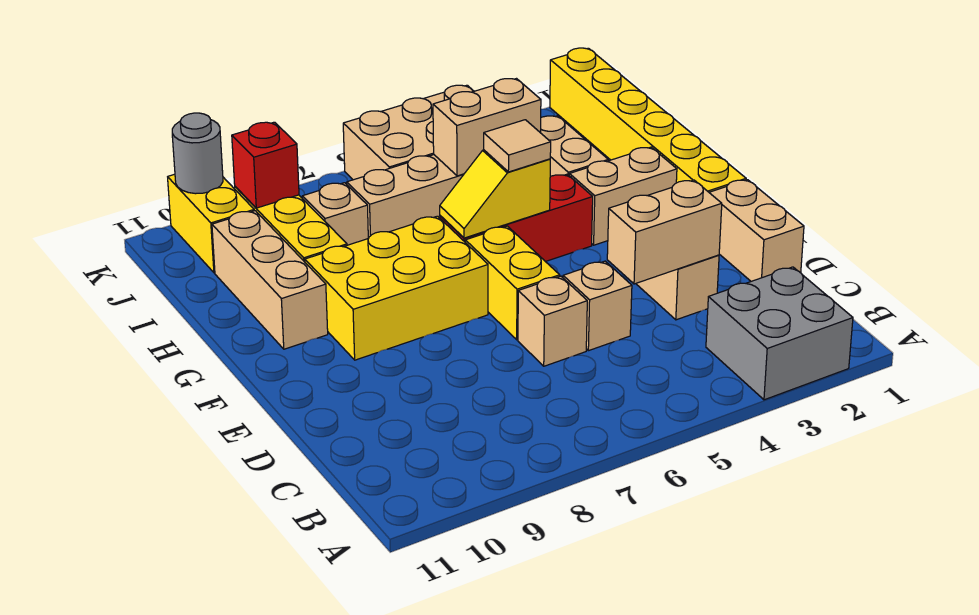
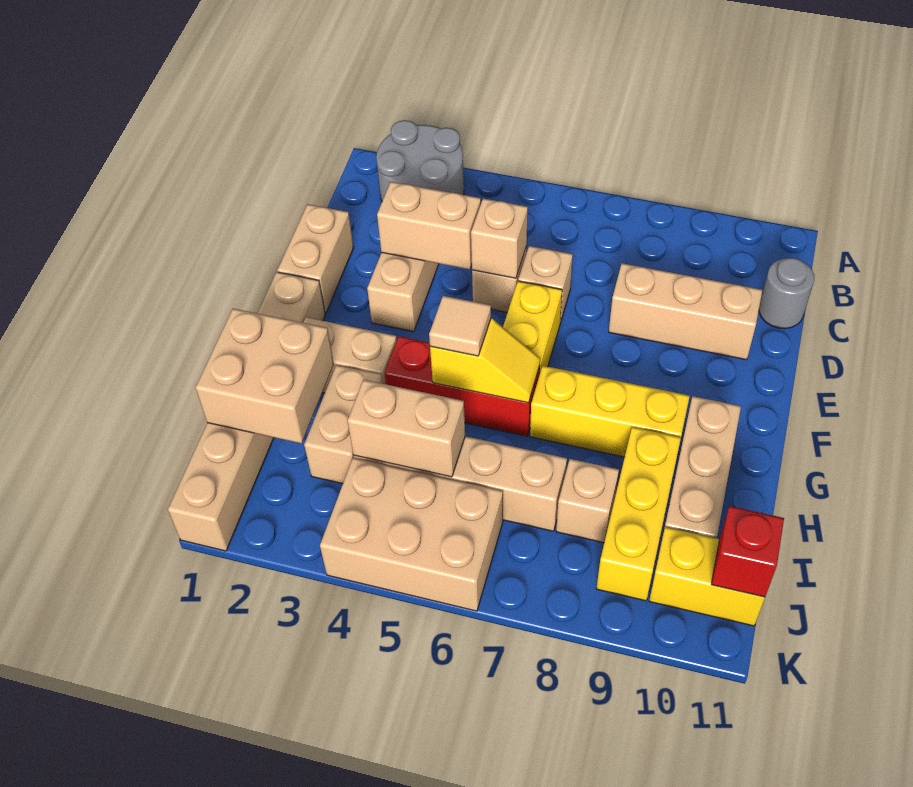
grey brick A2:B3 level 1 -> grey round brick A2:B3 level 1
none -> tan brick D5 level 2
none -> tan brick D8:D10 level 1
yellow brick F1:K1 level 1 -> tan brick F1:K1 level 1
yellow brick F7:G9 level 1 -> yellow brick G7:G9 level 1
none -> tan brick H1:I2 level 2
red brick J9 level 2 -> red brick J11 level 2
yellow brick J10:K10 level 1 -> yellow brick J10:J11 level 1
grey round brick K10 level 2 -> grey round brick C11 level 1

